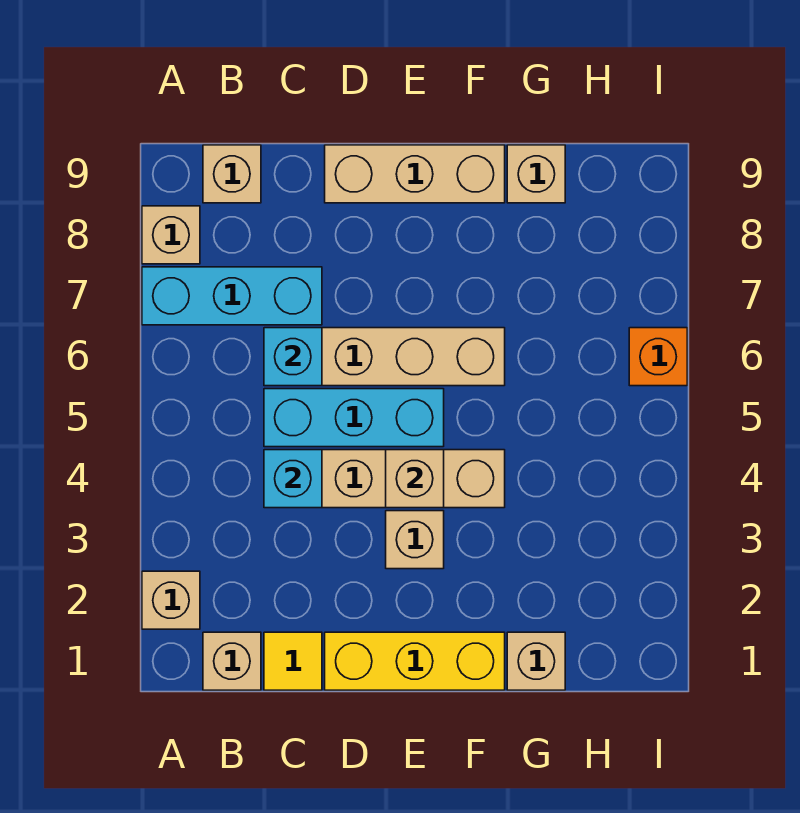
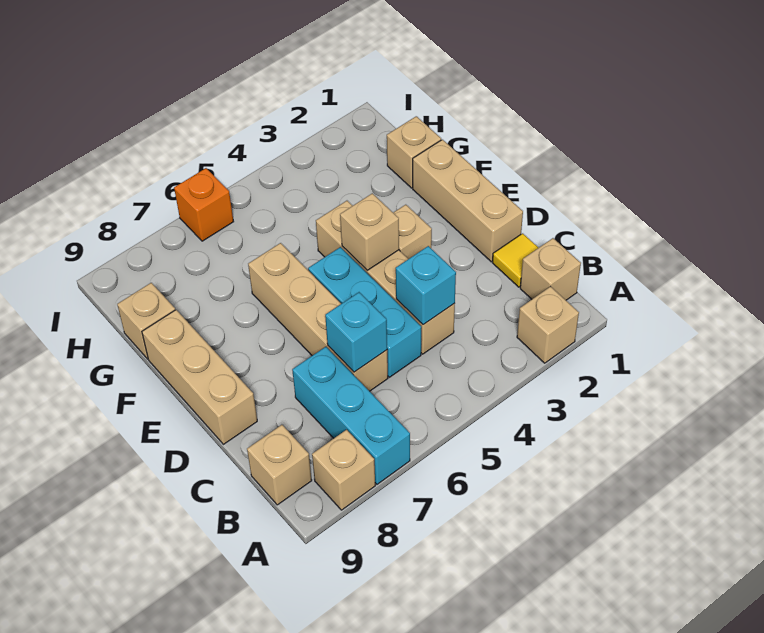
yellow brick D1:F1 level 1 -> tan brick D1:F1 level 1

